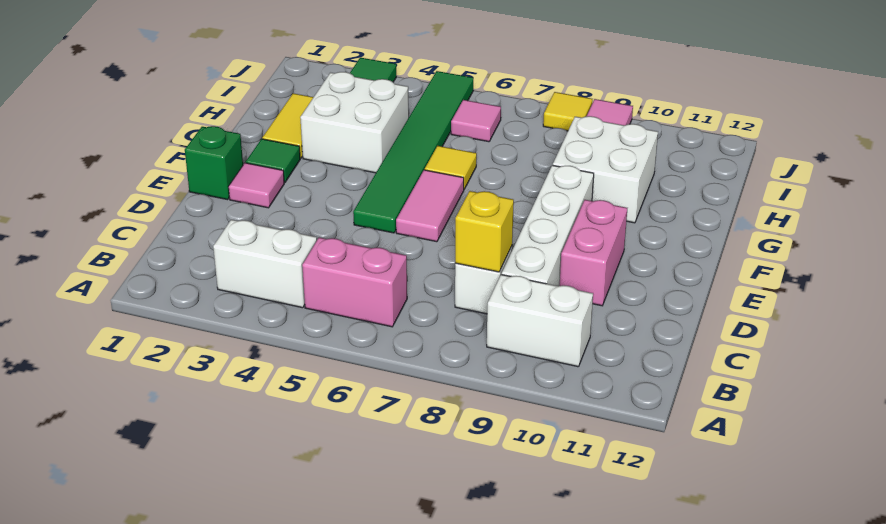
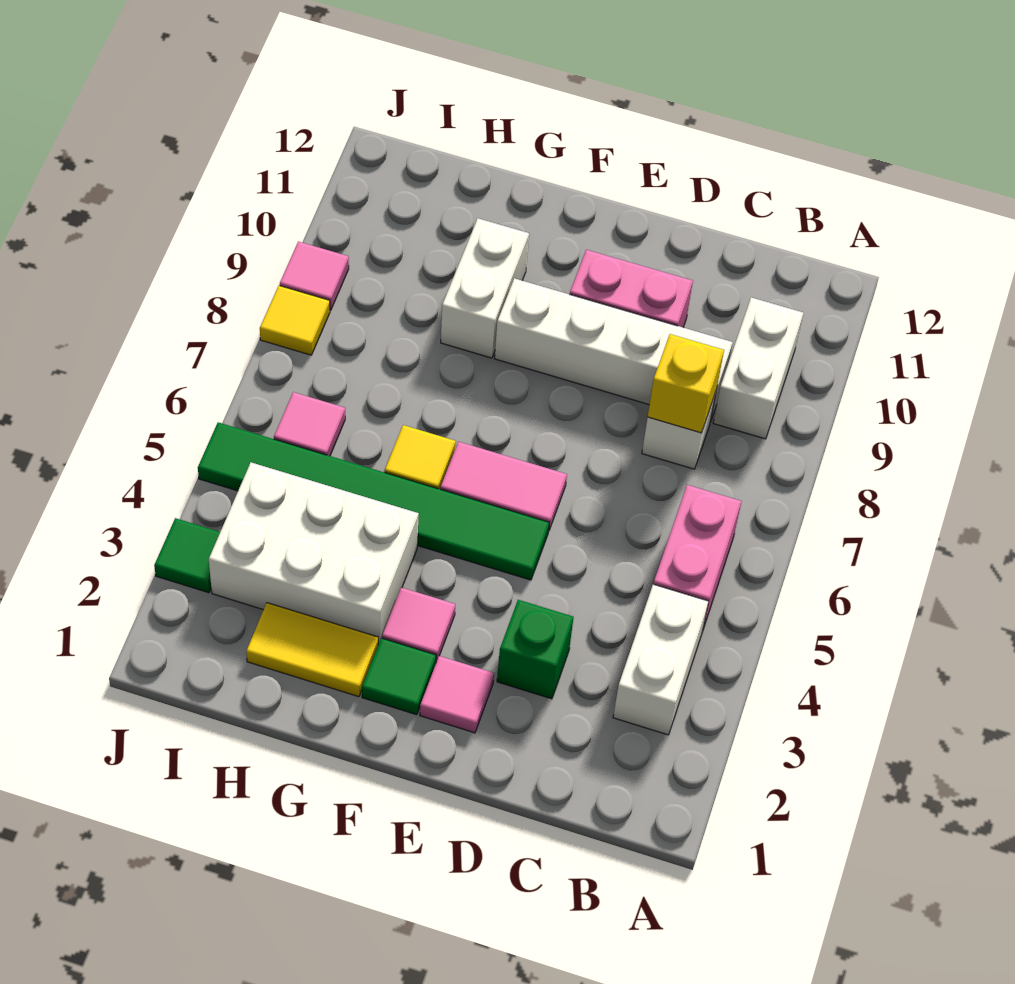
green brick E1 level 1 -> green brick D3 level 1
none -> pink tile F3 level 1
white brick G3:H4 level 1 -> white brick G3:I4 level 1
white brick G9:H10 level 1 -> white brick G9:G10 level 1

